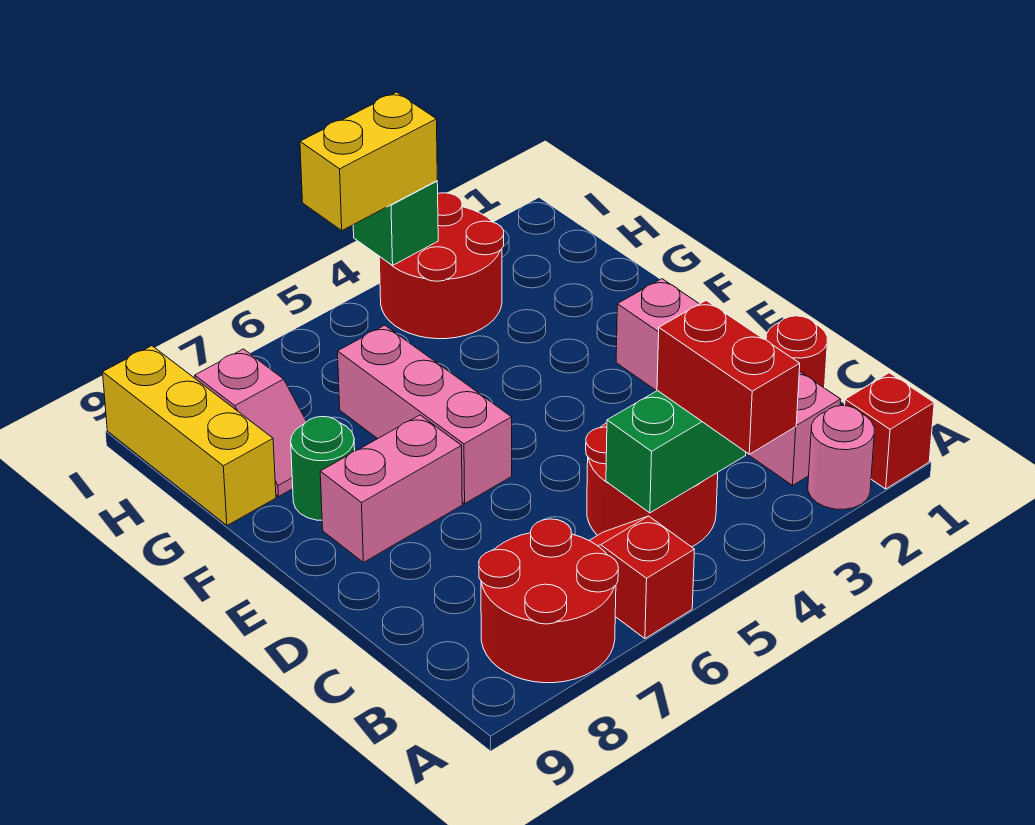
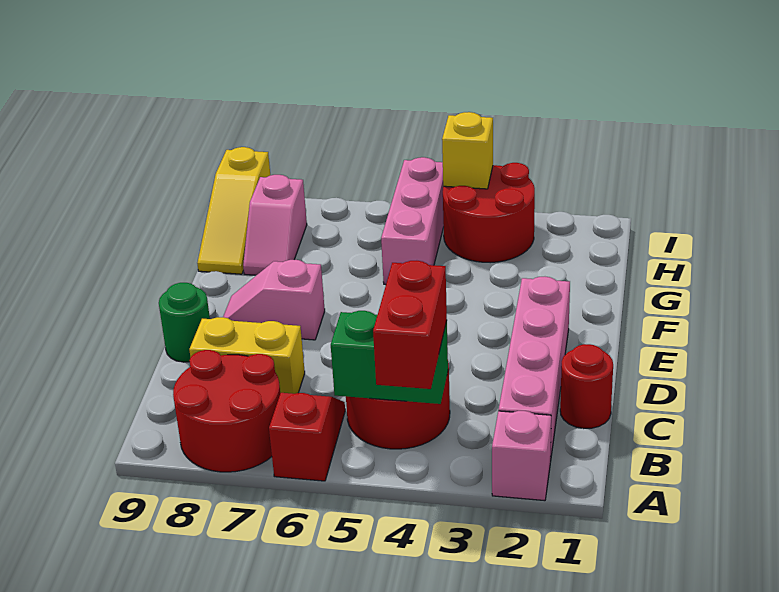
red brick A1 level 1 -> none
pink round brick A2 level 1 -> pink brick A2 level 1
pink brick E6:G6 level 1 -> pink brick G5:I5 level 1
pink brick E7:E8 level 1 -> pink slope E7:E8 level 1 top 7
green round brick F8 level 1 -> green round brick D9 level 1
yellow brick G9:I9 level 1 -> yellow slope G9:I9 level 1 top I
green brick I4 level 2 -> yellow brick I4 level 2
yellow brick I4:I5 level 3 -> yellow brick C7:C8 level 1

